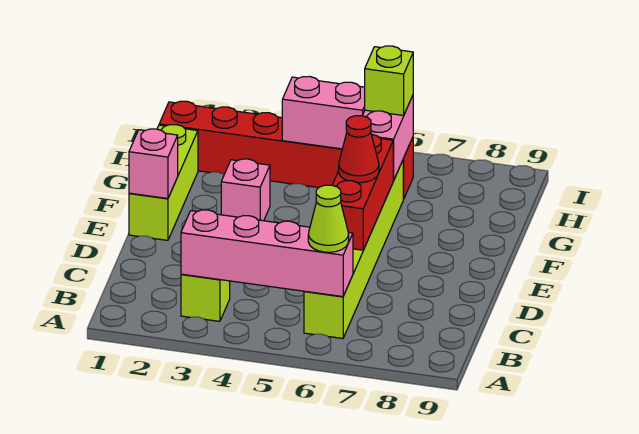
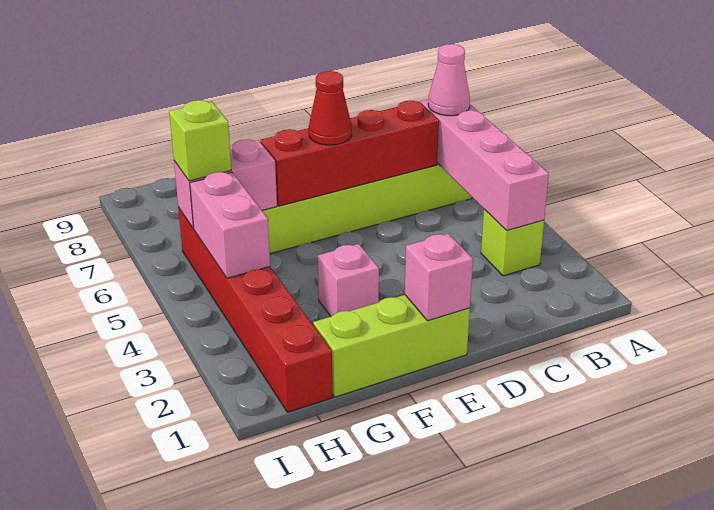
lime cone B6 level 3 -> pink cone B6 level 3
red brick D6:F6 level 2 -> red brick C6:F6 level 2

